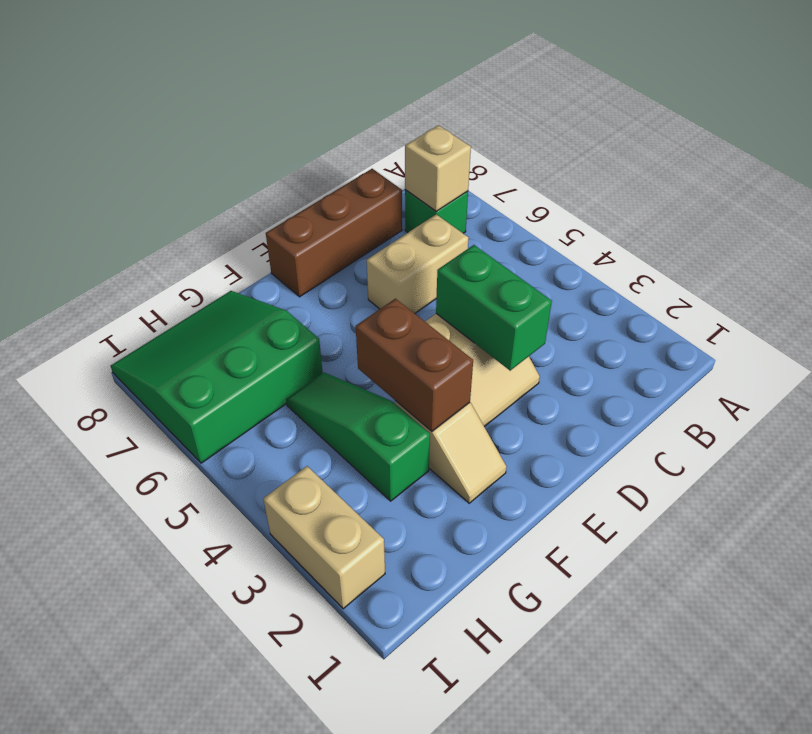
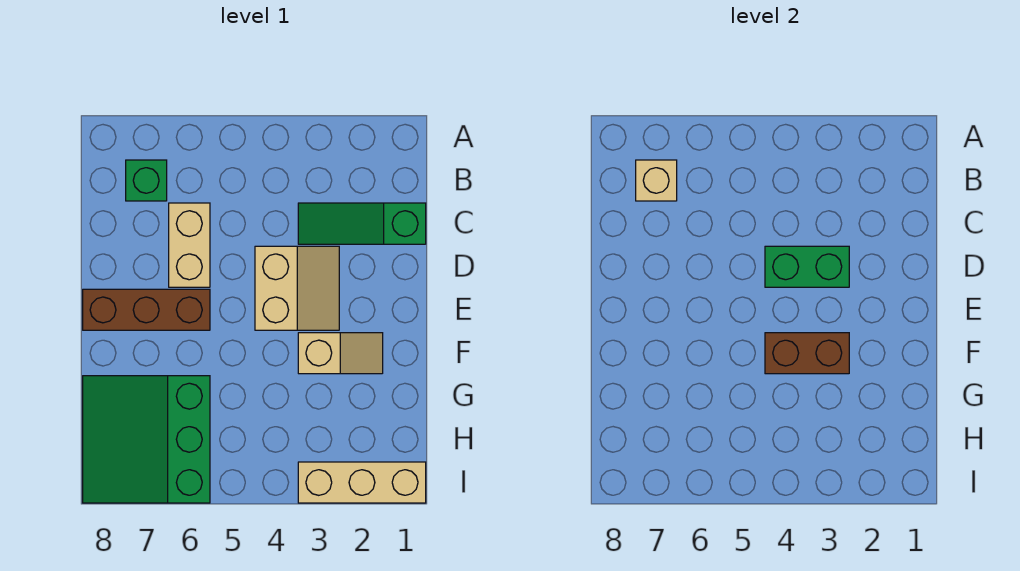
brown brick C8:E8 level 1 -> brown brick E6:E8 level 1
green slope G3:G5 level 1 top 3 -> green slope C1:C3 level 1 top 1
tan brick I2:I3 level 1 -> tan brick I1:I3 level 1

